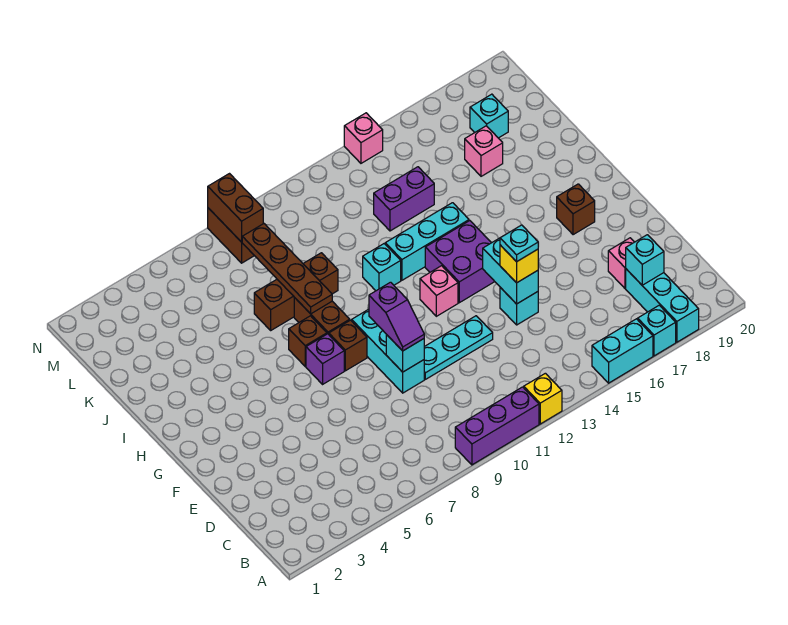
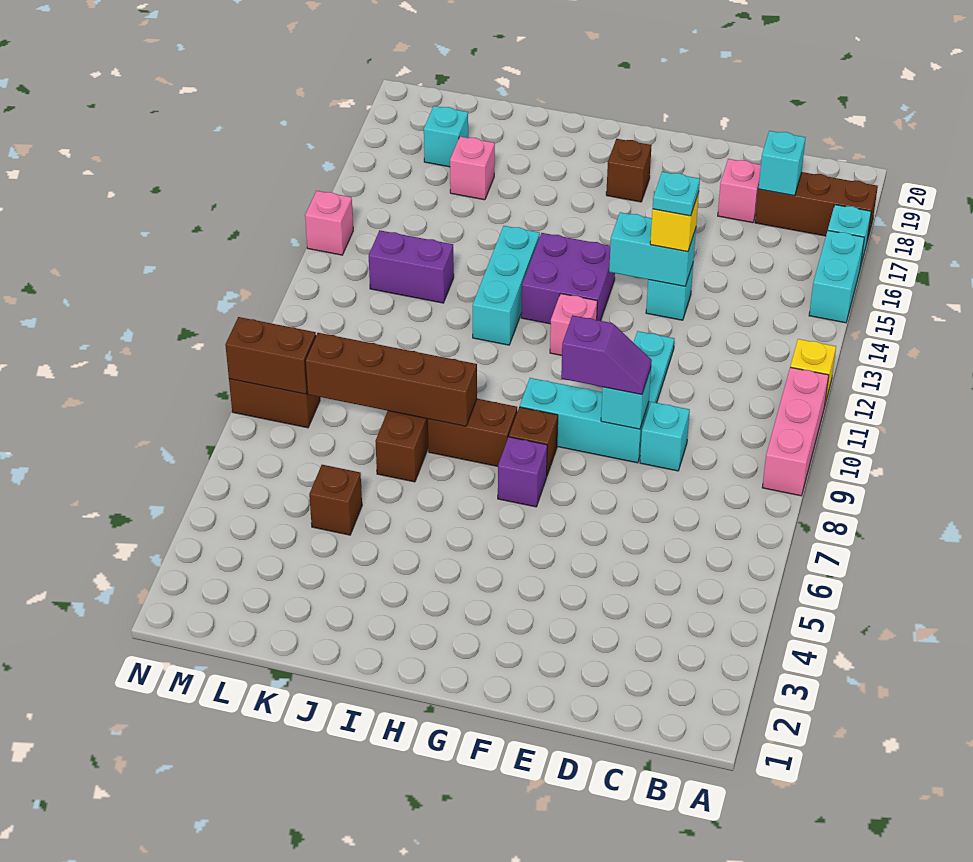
purple brick A9:A11 level 1 -> pink brick A9:A11 level 1
cyan brick A18:C18 level 1 -> brown brick A18:C18 level 1
brown brick H7 level 1 -> brown brick K5 level 1
brown plate I8:L8 level 2 -> brown brick I8:L8 level 2
cyan brick I11 level 1 -> cyan brick D9 level 1
purple brick K13:K14 level 1 -> purple brick K13:L13 level 1

